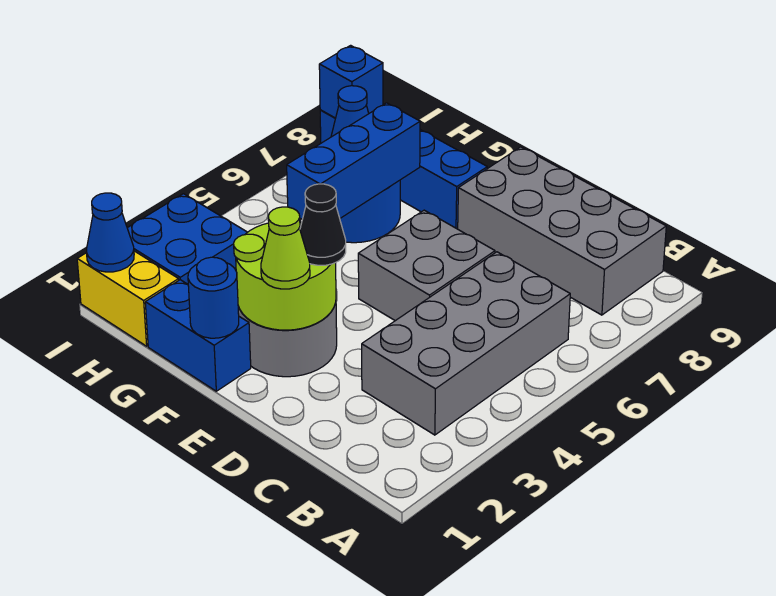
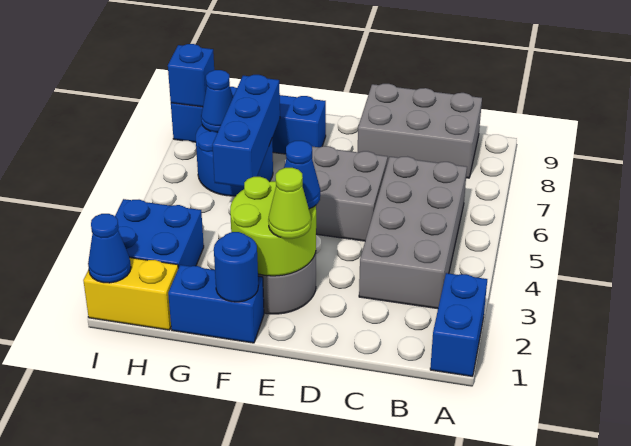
none -> blue brick A1:A2 level 1
grey brick B8:E9 level 1 -> grey brick B8:D9 level 1
black cone E3 level 3 -> blue cone E3 level 3

